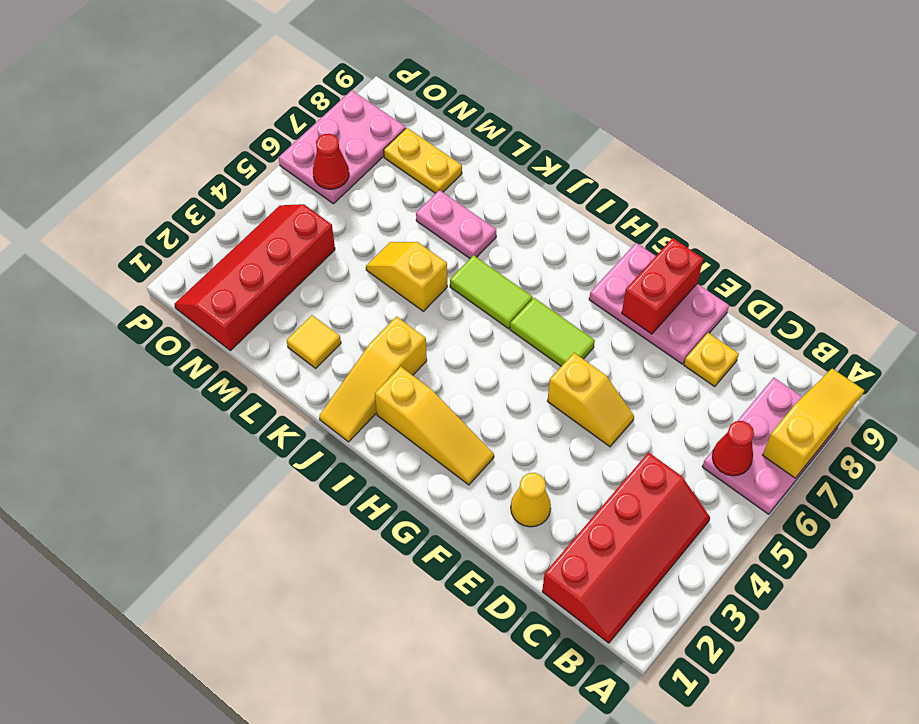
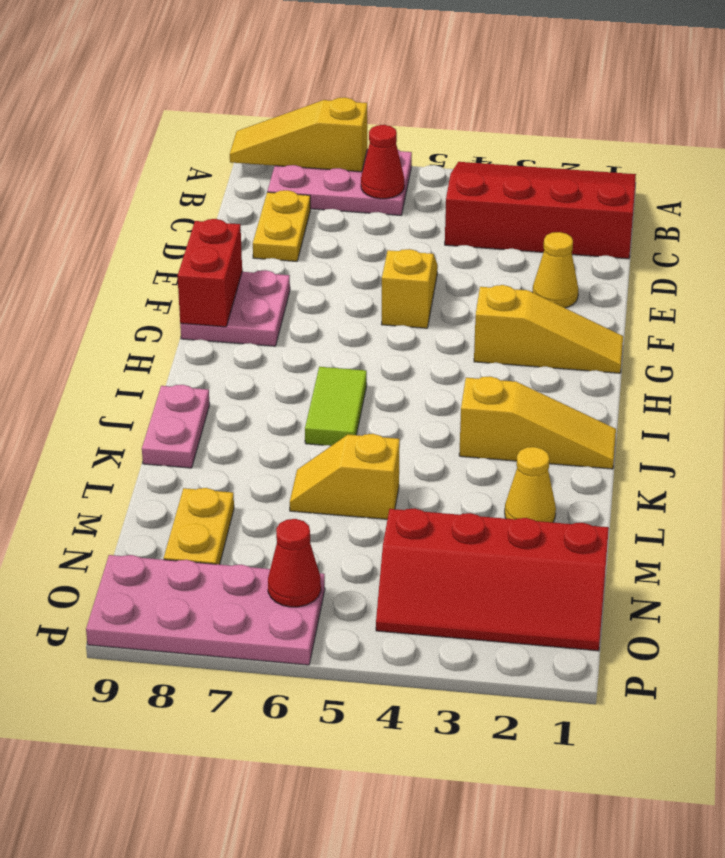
red slope B1:C4 level 1 top C -> red slope A1:C4 level 1 top C
yellow plate D8 level 1 -> yellow plate C8:D8 level 1
pink plate E8:G9 level 1 -> pink plate F8:G9 level 1
red brick F8:F9 level 2 -> red brick F9:G9 level 2
yellow slope G2:I2 level 1 top I -> yellow slope G1:G3 level 1 top 3
lime tile G6:H6 level 1 -> none
yellow slope K5:L5 level 1 top K -> yellow slope L5:L6 level 1 top 5
pink plate K7:L7 level 1 -> pink plate J9:K9 level 1
yellow tile L2 level 1 -> yellow cone L2 level 1
pink plate O6:P8 level 1 -> pink plate O6:P9 level 1

